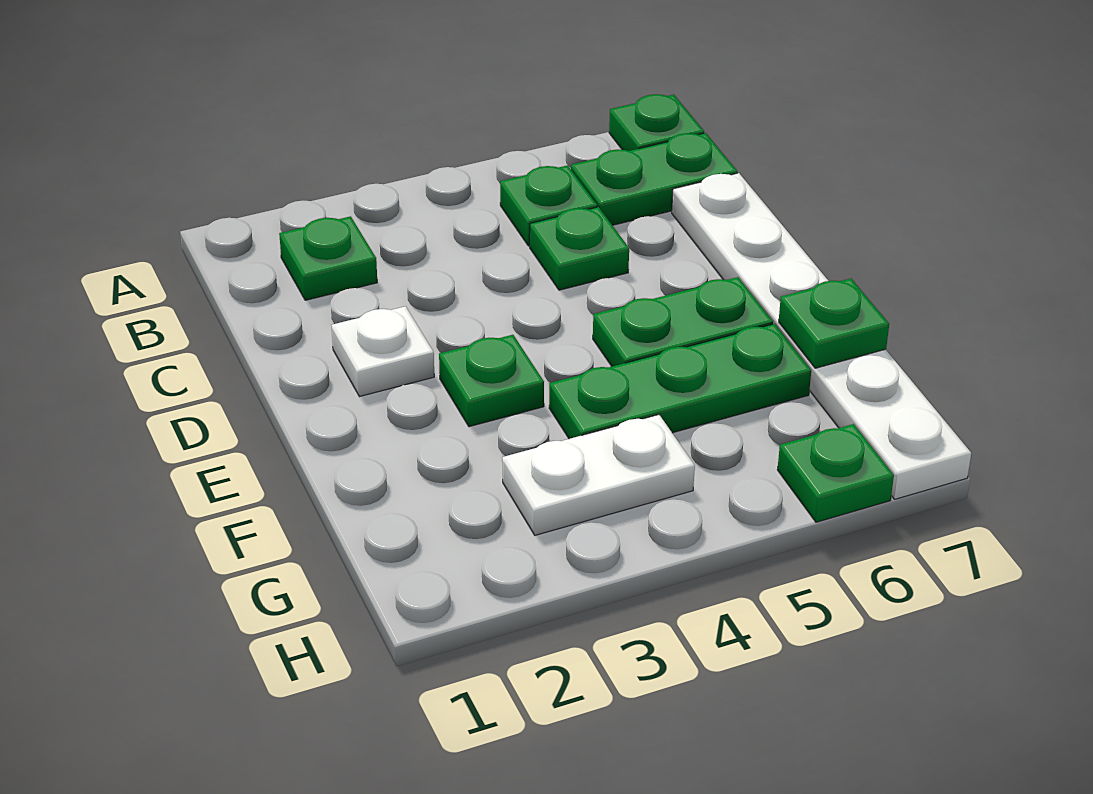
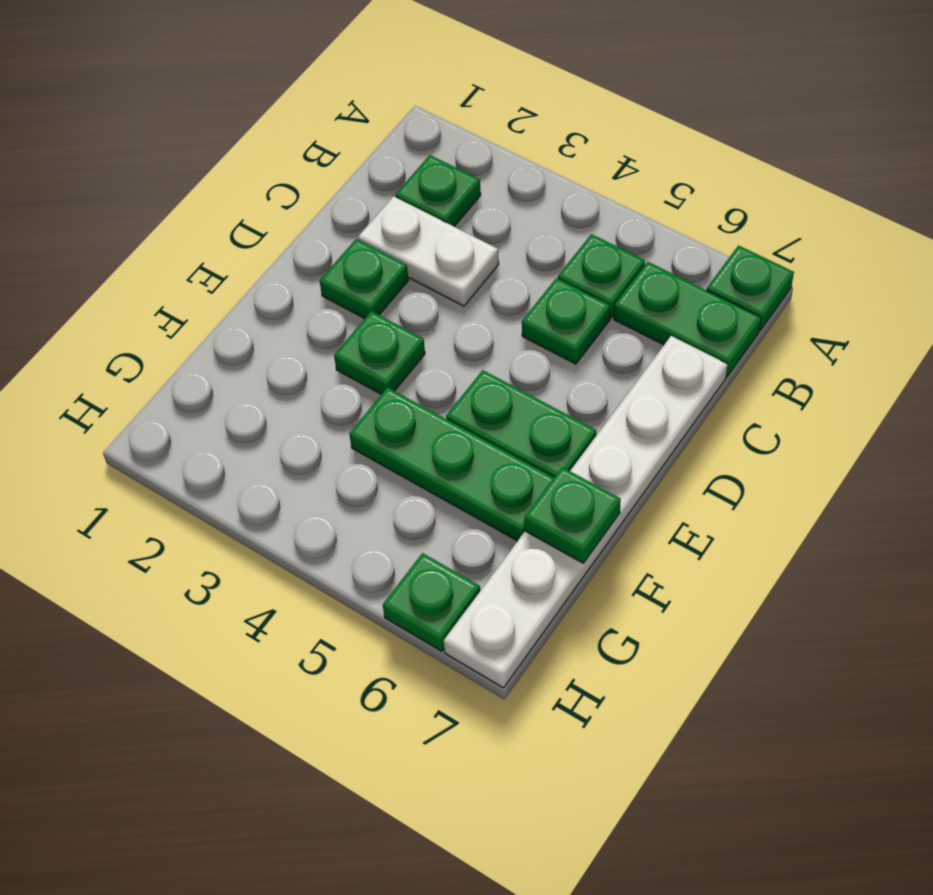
white plate D2 level 1 -> green plate D2 level 1
white plate G3:G4 level 1 -> white plate C2:C3 level 1

